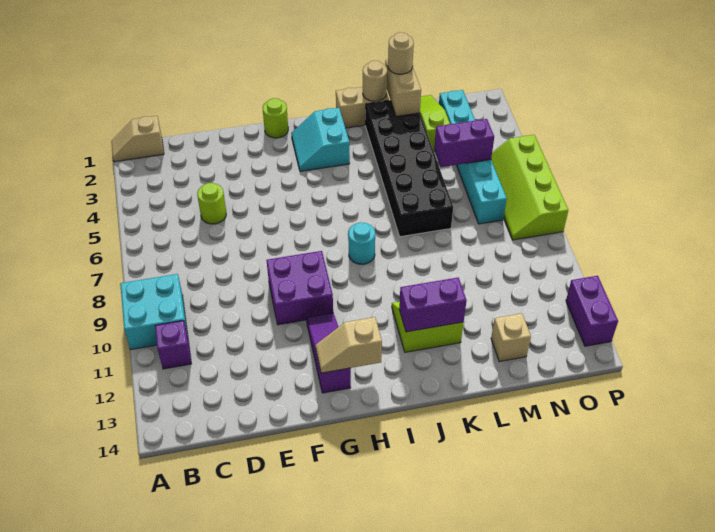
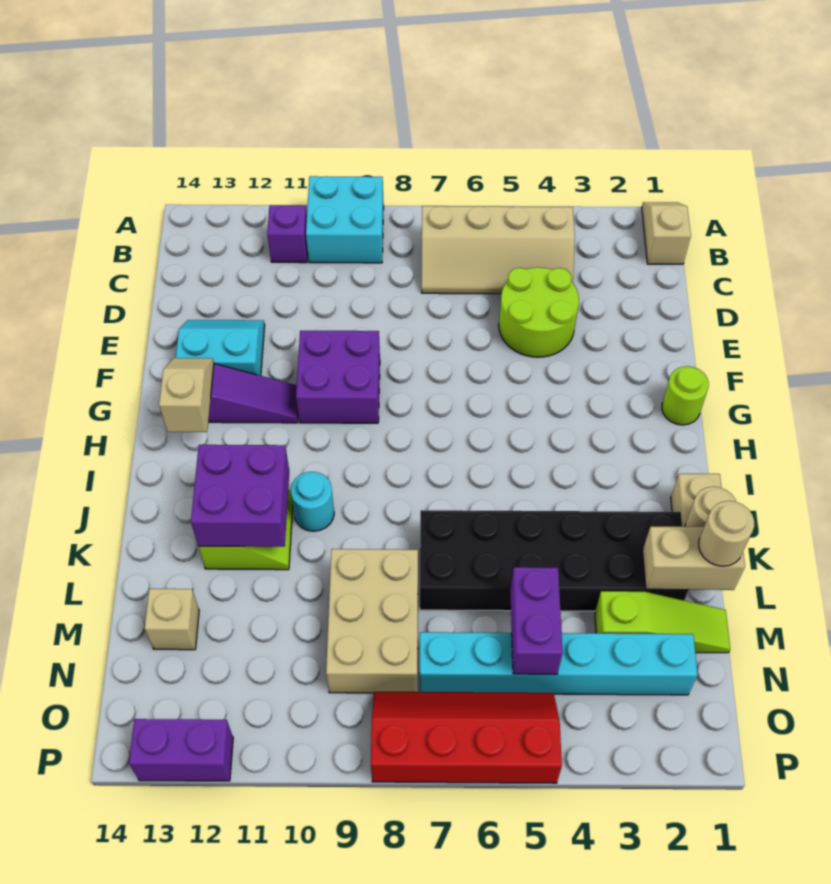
none -> tan slope B4:C7 level 1 top B
lime round brick D5 level 1 -> lime round brick D4:E5 level 1
cyan slope H2:I3 level 1 top I -> cyan slope E12:F13 level 1 top F
cyan round brick I8 level 1 -> cyan round brick J10 level 1
purple brick J12:K12 level 2 -> purple brick J11:K12 level 2
none -> tan brick L8:N9 level 1
lime slope O5:P8 level 1 top P -> red slope O5:P8 level 1 top P

